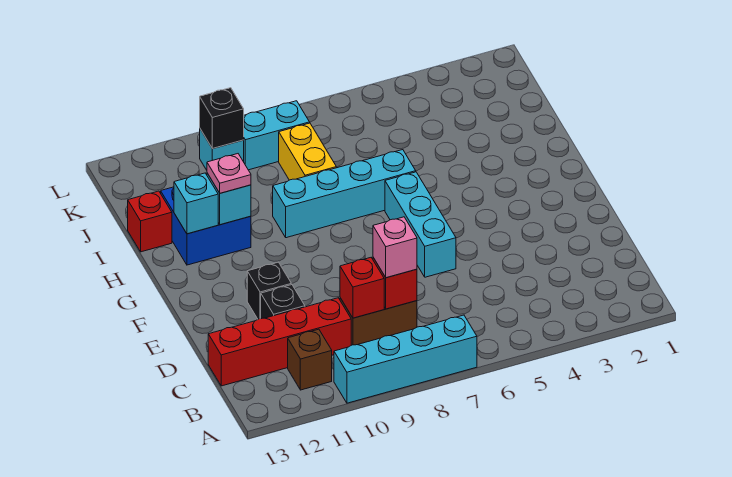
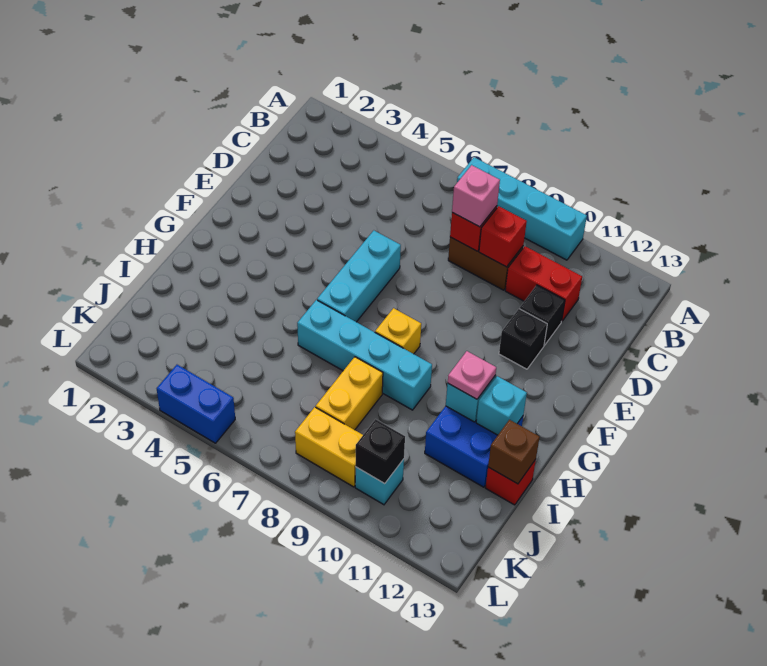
brown brick B11 level 1 -> brown brick I13 level 2
red brick C10:C13 level 1 -> red brick C10:C11 level 1
none -> yellow brick G8 level 1
cyan brick K8:K9 level 1 -> yellow brick K8:K9 level 1
none -> blue brick L4:L5 level 1

